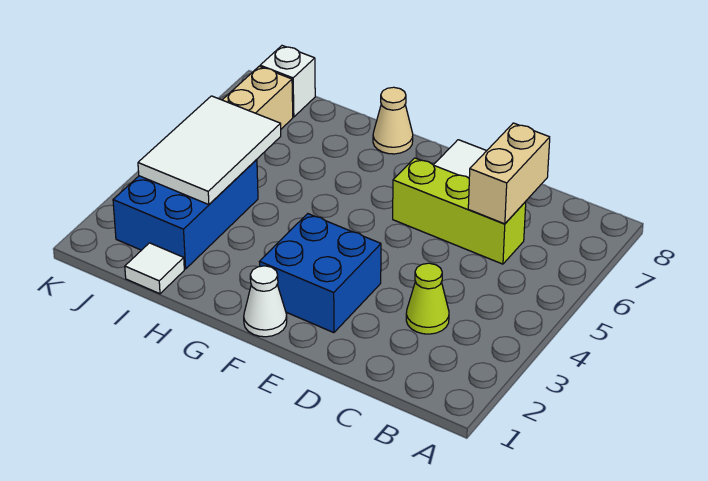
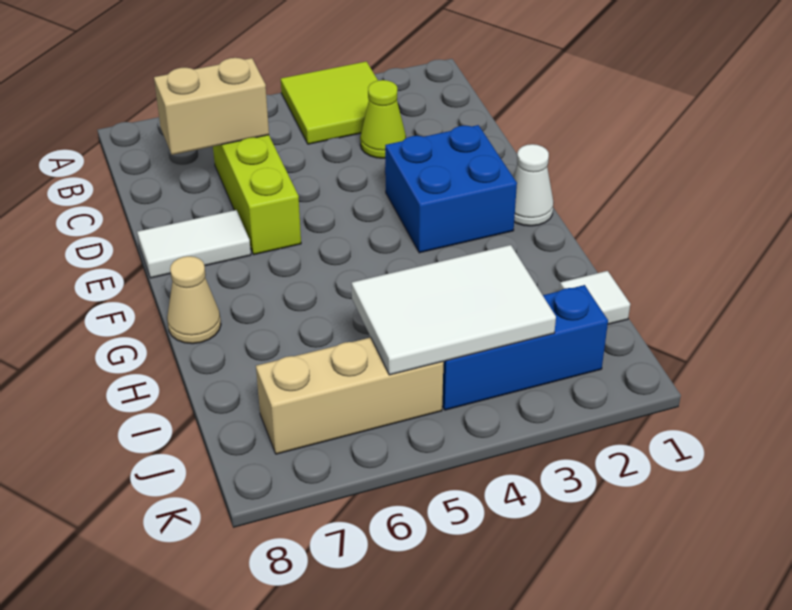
none -> lime tile A3:B4 level 1
blue brick I2:J4 level 1 -> blue brick J2:J4 level 1
white brick J8 level 1 -> none

